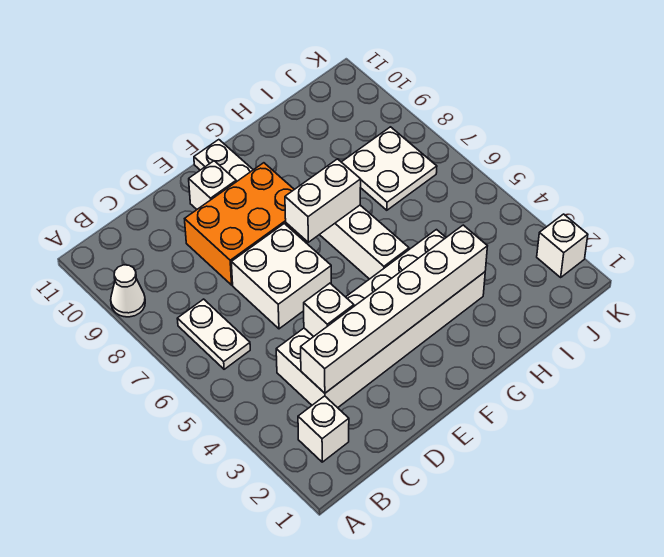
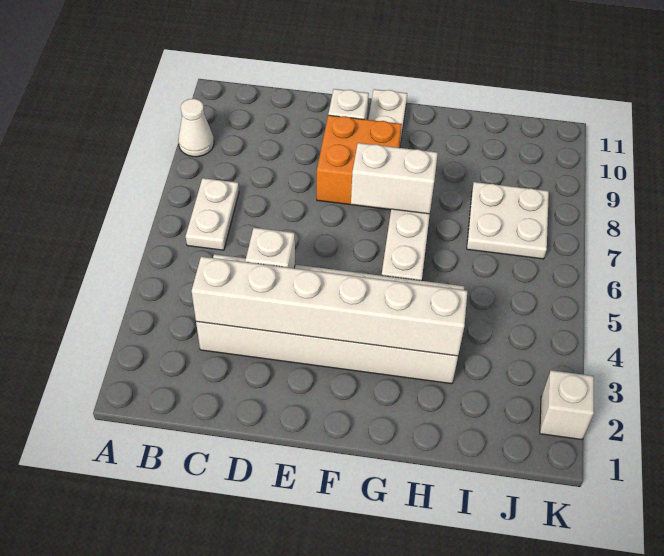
white brick B2 level 1 -> none
white brick D6:E7 level 1 -> none
orange brick D8:F9 level 1 -> orange brick E8:F9 level 1

